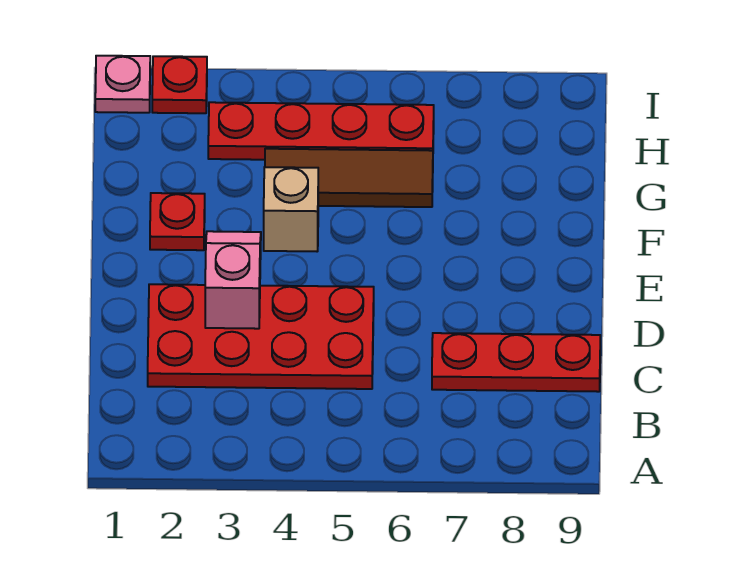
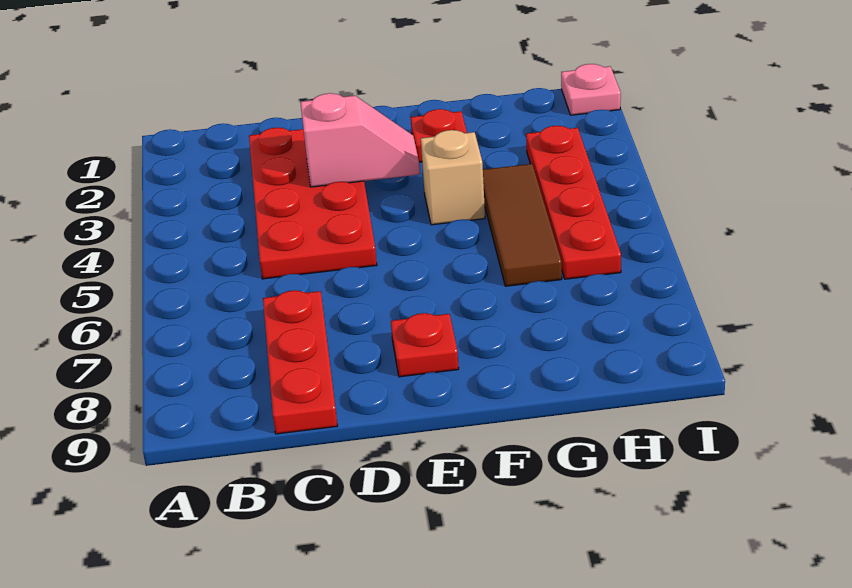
red plate I2 level 1 -> red plate E8 level 1

